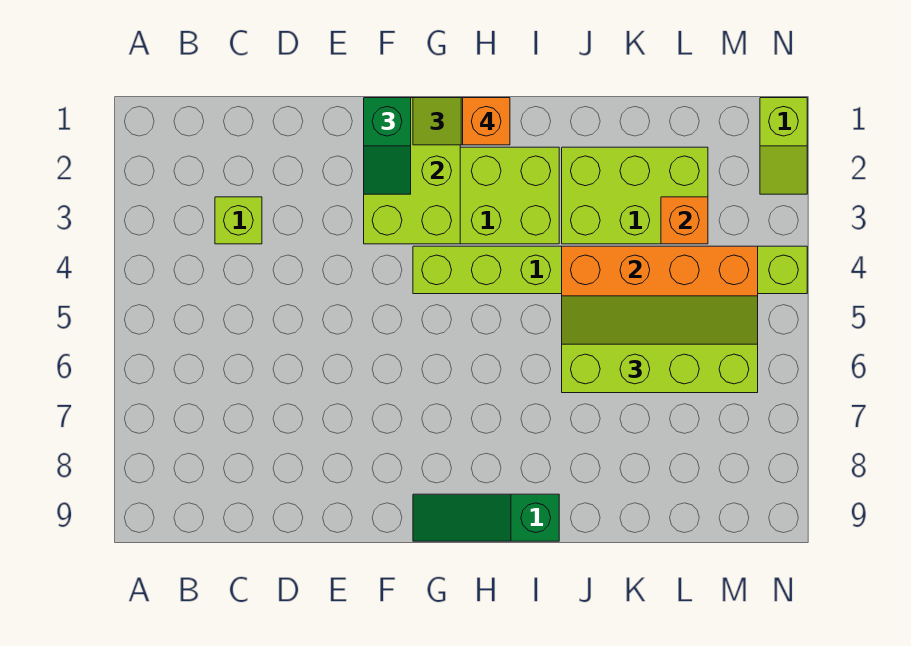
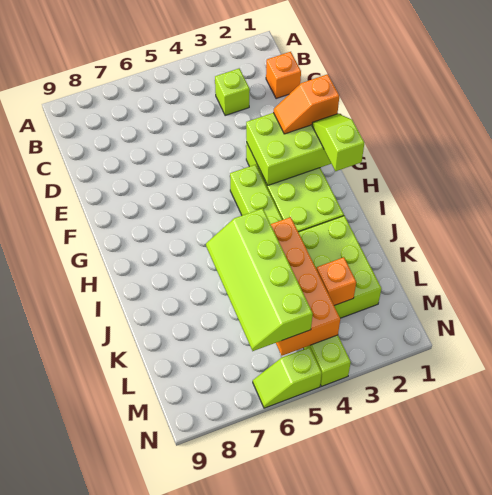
green slope F1:F2 level 3 top 1 -> orange slope F1:F2 level 3 top 1
green slope G9:I9 level 1 top I -> none
orange brick H1 level 4 -> orange brick C1 level 1
lime slope J5:M6 level 3 top 6 -> lime slope J5:M6 level 3 top 5
lime slope N1:N2 level 1 top 1 -> lime slope N5:N6 level 1 top 5

